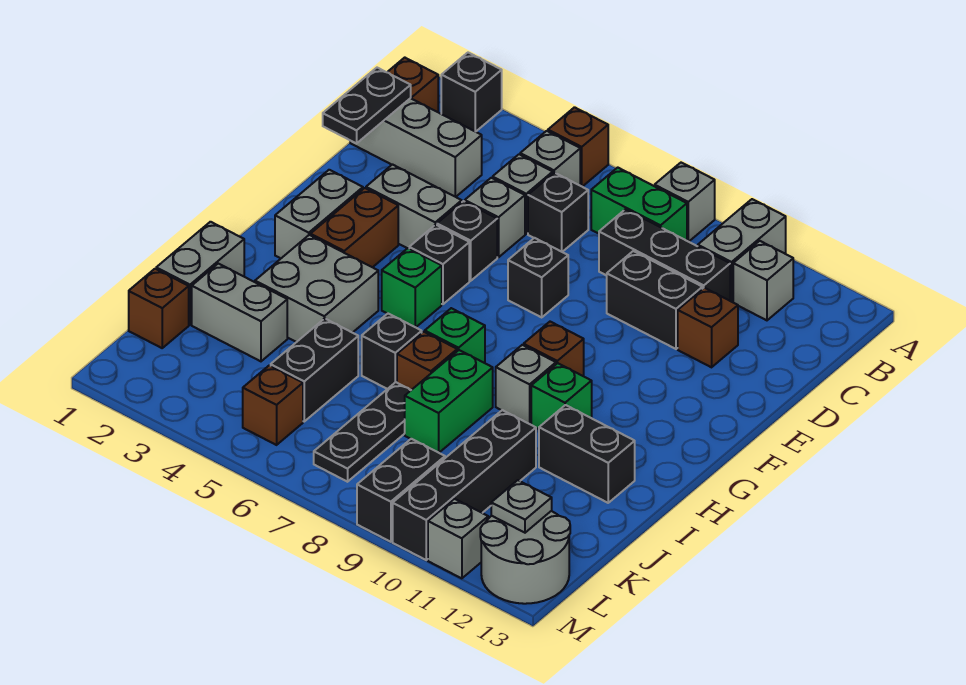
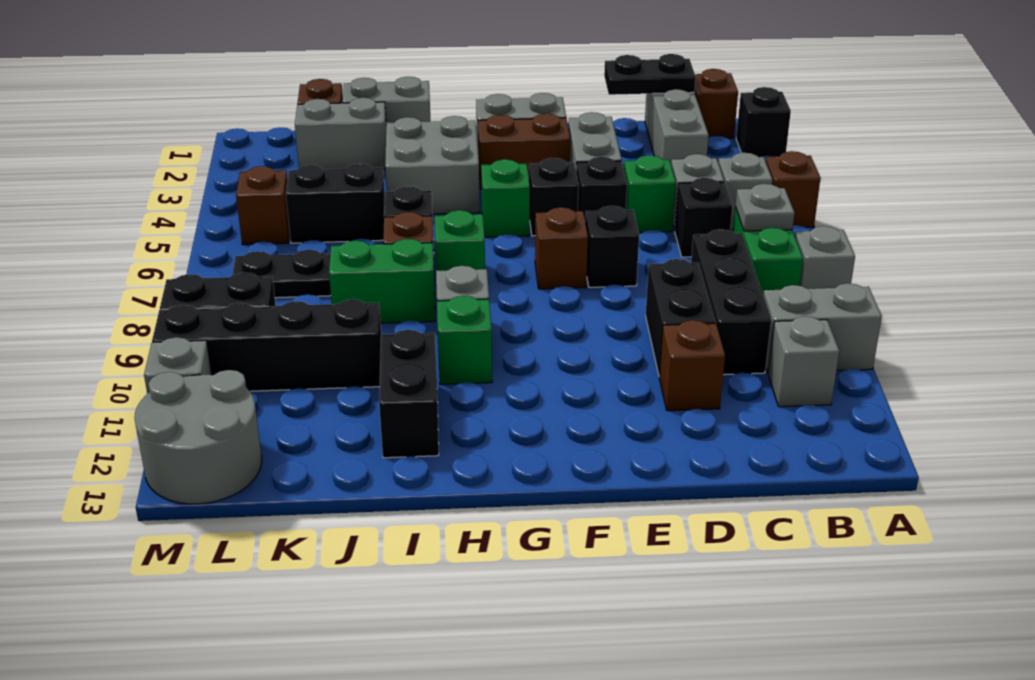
grey brick D5 level 1 -> green brick D5 level 1
brown brick G9 level 1 -> brown brick F7 level 1
grey brick J2:J3 level 1 -> grey brick J2:K2 level 1
grey plate L12 level 2 -> grey plate B7 level 2

